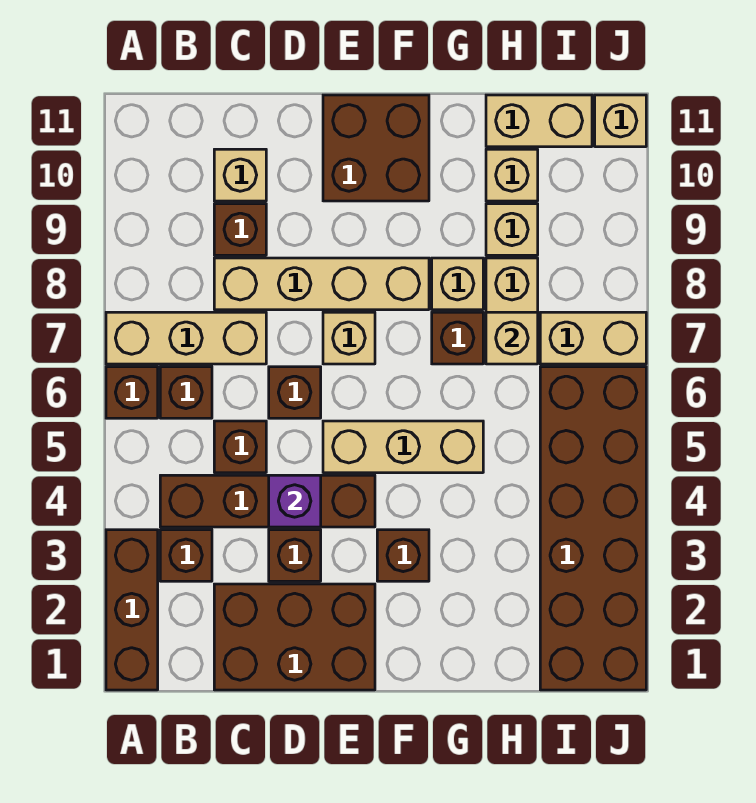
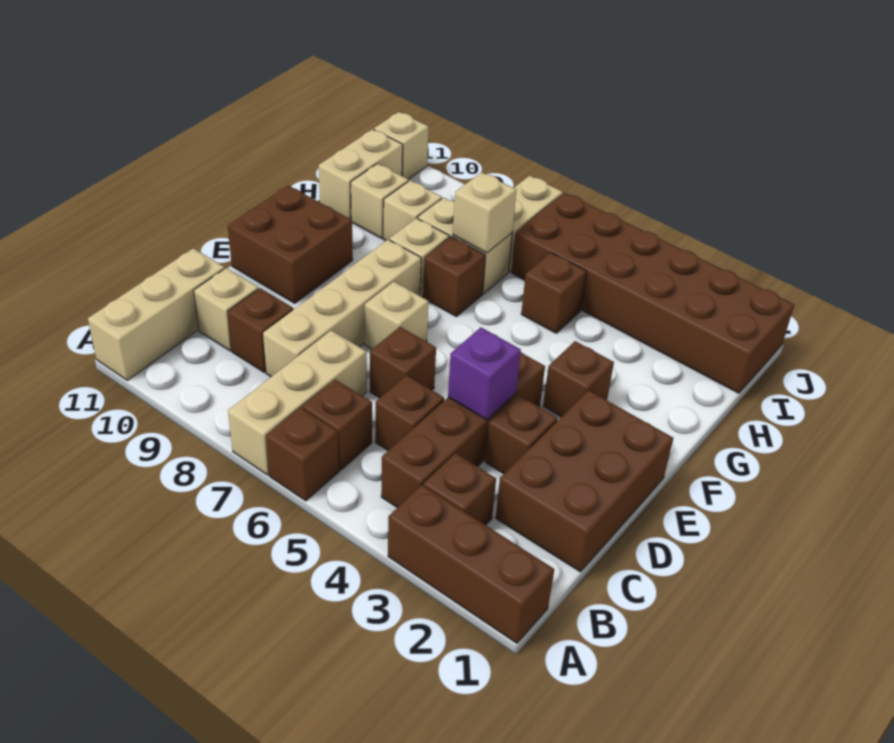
tan brick E5:G5 level 1 -> tan brick A11:C11 level 1
none -> brown brick H5 level 1

